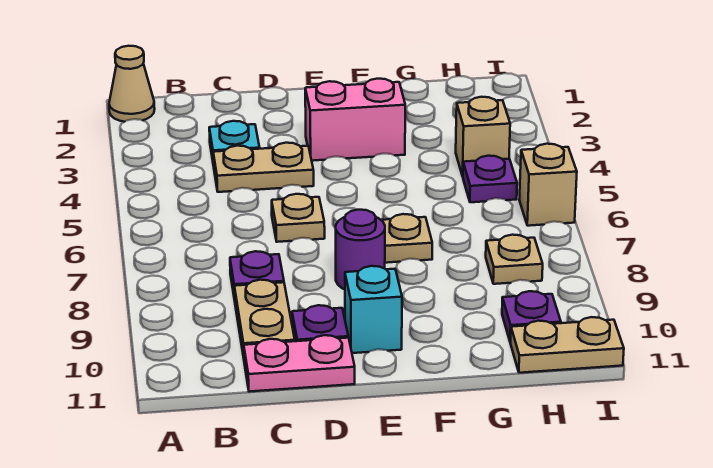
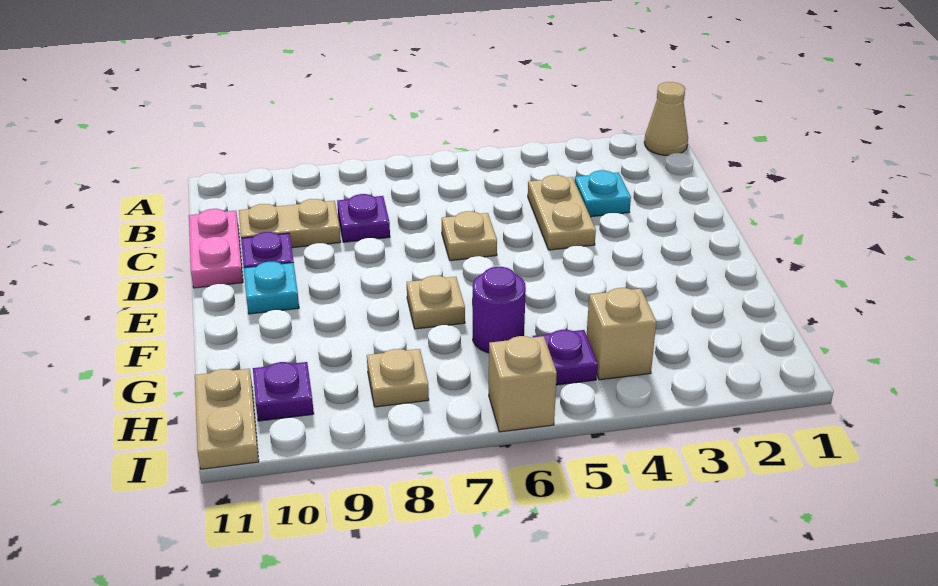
pink brick E3:F3 level 1 -> none
purple round brick E8 level 1 -> purple round brick G6 level 1
cyan brick E10 level 1 -> cyan plate E10 level 1

